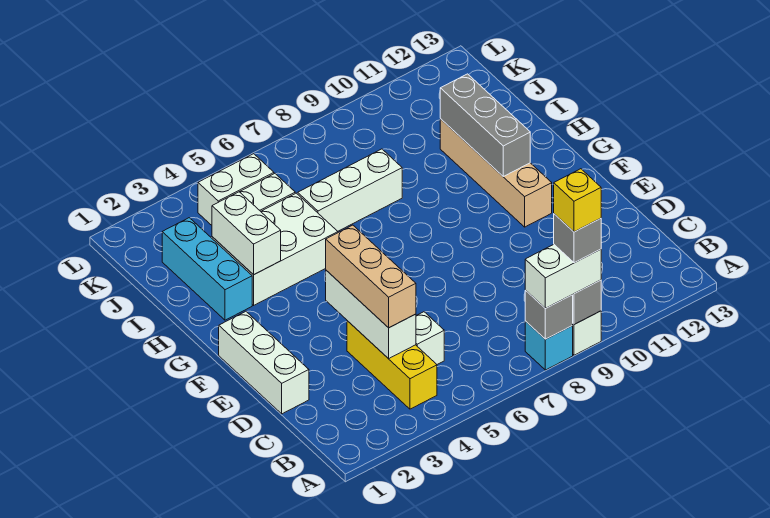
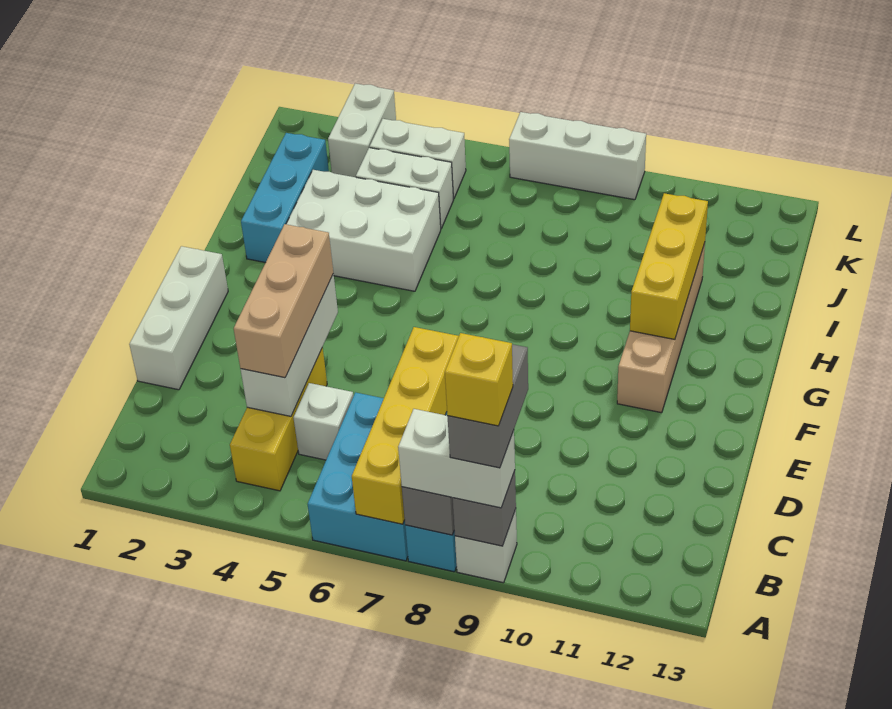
none -> cyan brick A6:C7 level 1
none -> yellow brick A7:D7 level 2
grey brick A9 level 4 -> grey brick A9:B9 level 4
grey brick G11:I11 level 2 -> yellow brick G11:I11 level 2
white brick H3:I3 level 2 -> white brick K3:L3 level 1
white brick I6:I8 level 1 -> white brick L7:L9 level 1

